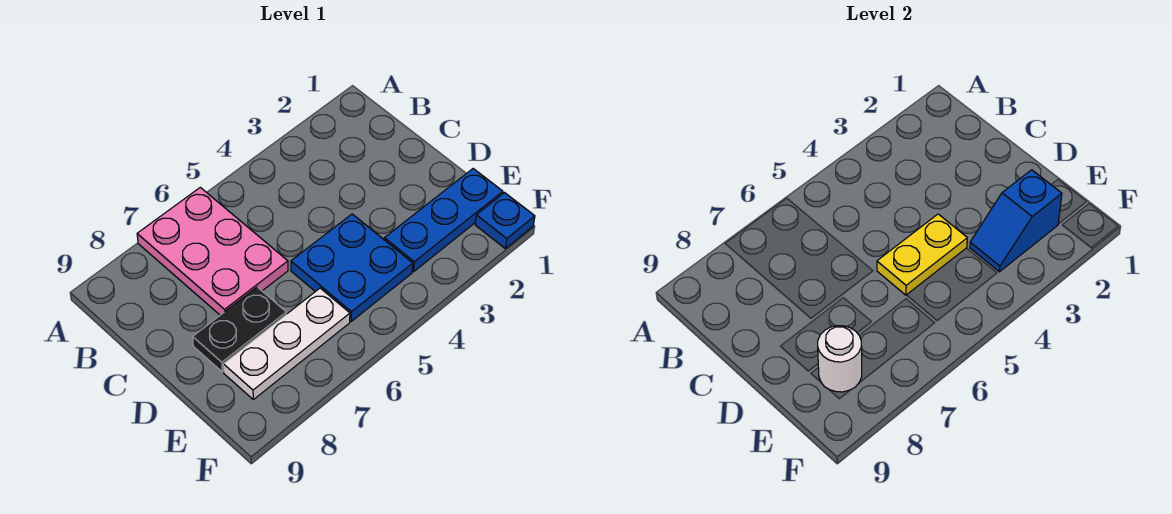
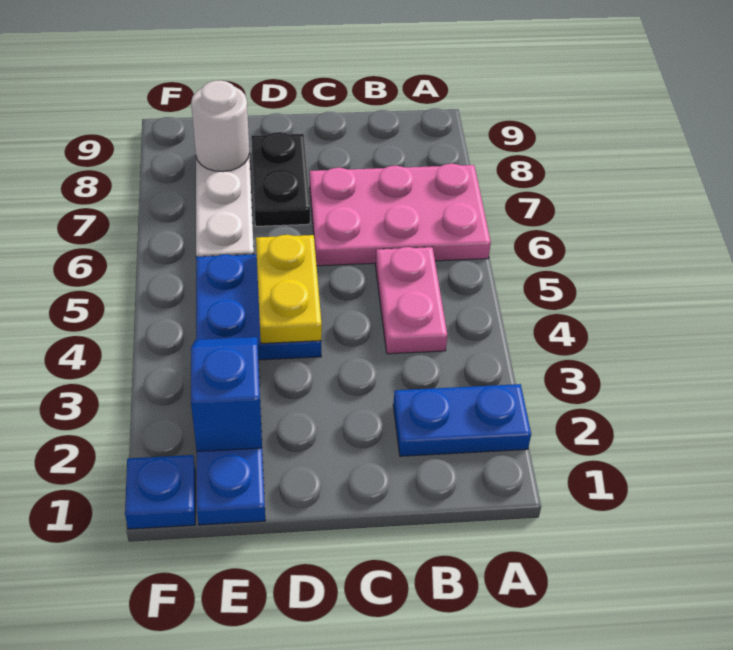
none -> blue plate A2:B2 level 1
none -> pink plate B4:B5 level 1

